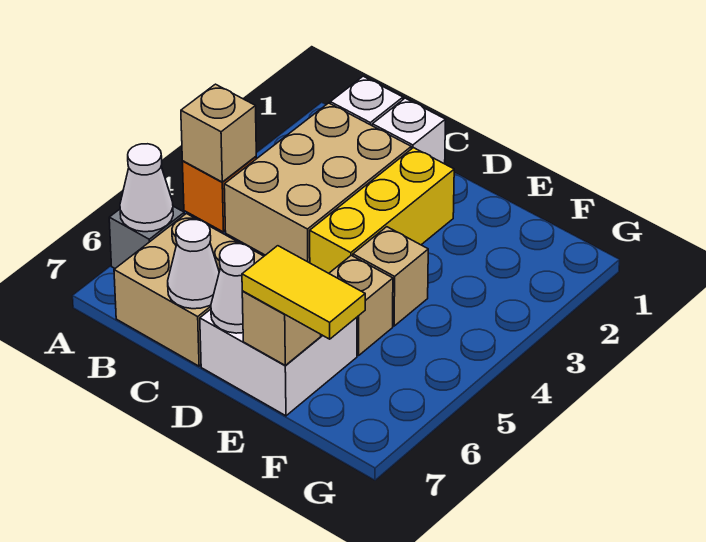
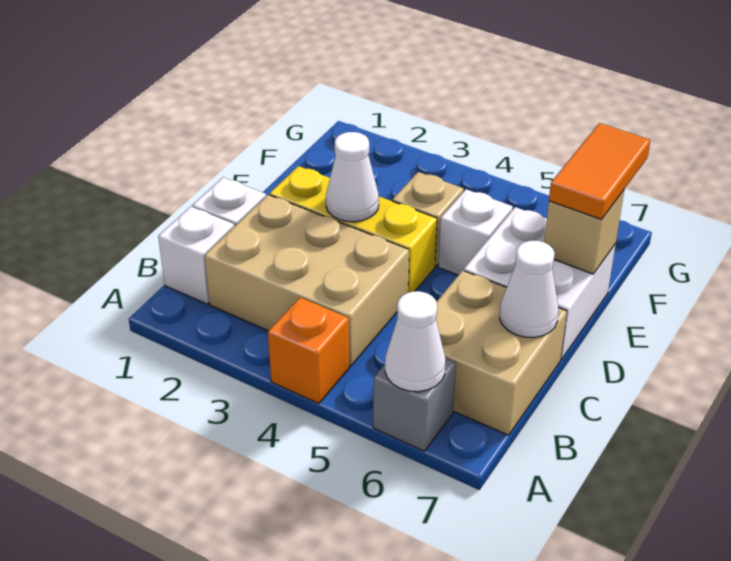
tan brick A4 level 2 -> none
white cone D7 level 2 -> white cone D3 level 2
tan brick E5 level 1 -> white brick E5 level 1
yellow tile E7:F7 level 3 -> orange tile E7:F7 level 3

